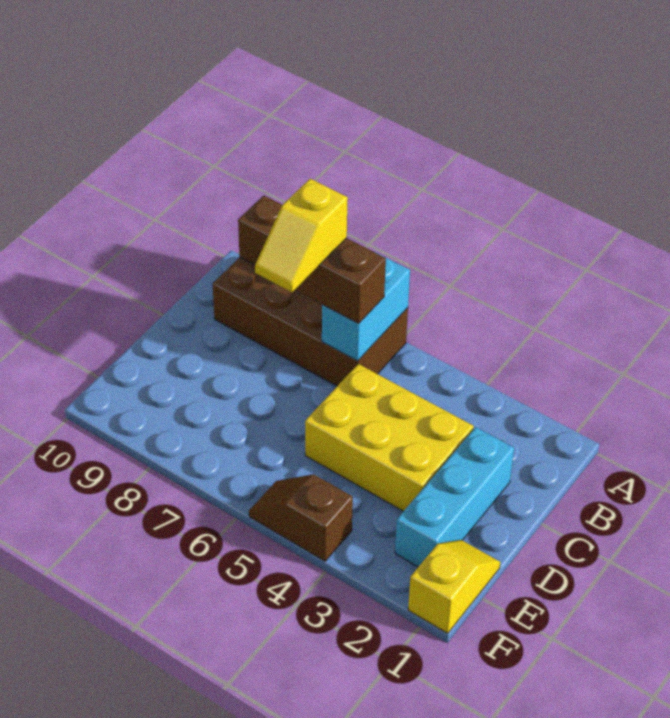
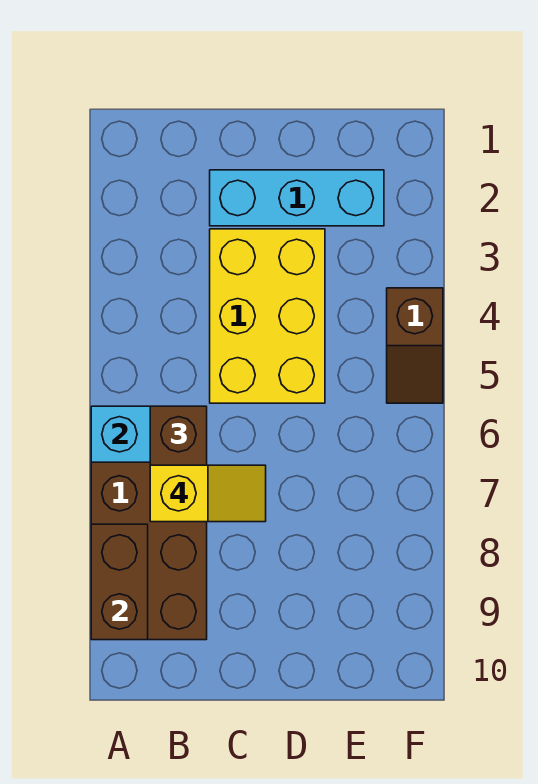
yellow slope E1:F1 level 1 top F -> none

